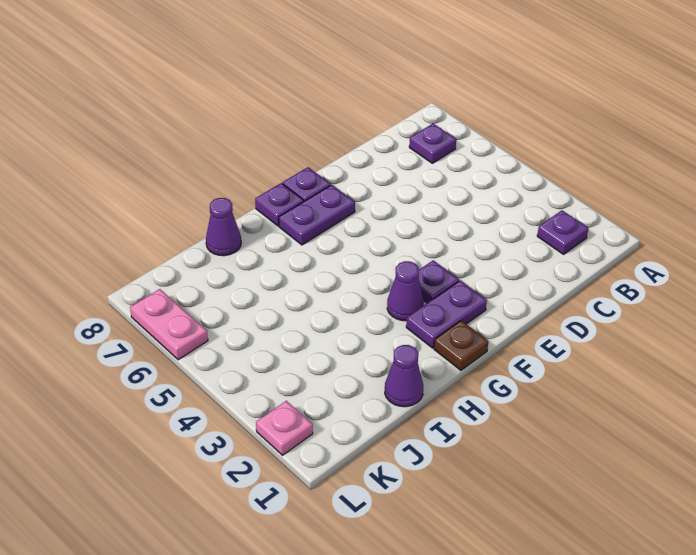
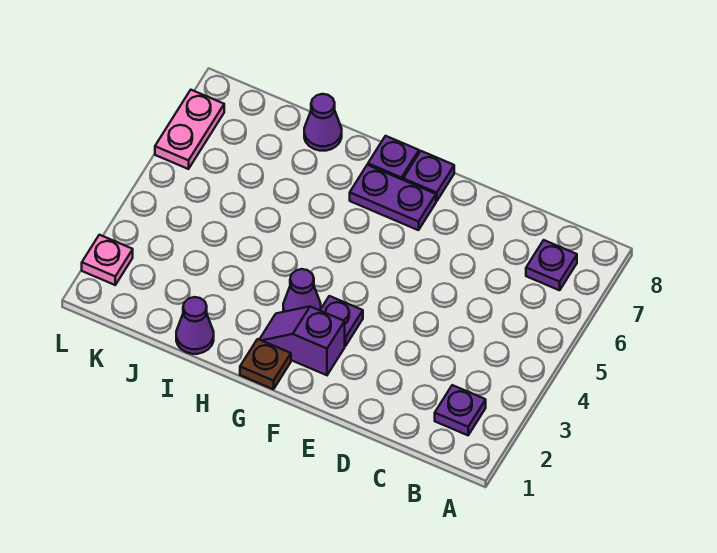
purple plate F2:G2 level 1 -> purple slope F2:G2 level 1 top F

